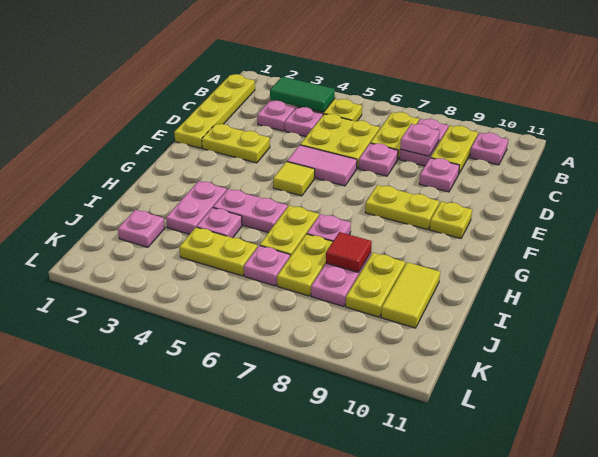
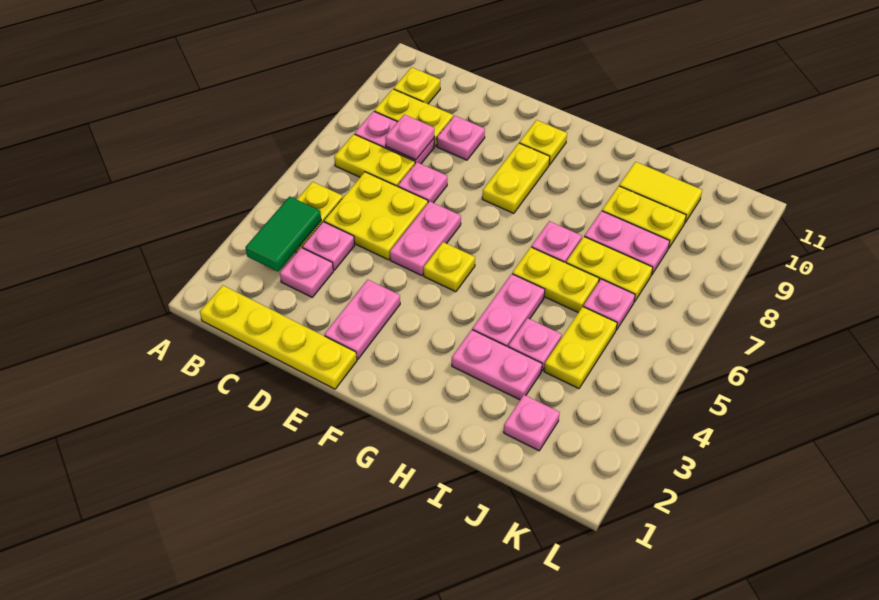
pink plate B10 level 1 -> yellow plate B10 level 1
yellow plate E2:E3 level 1 -> pink plate E2:E3 level 1
pink tile E5:E6 level 1 -> pink plate E5:E6 level 1
yellow tile F5 level 1 -> yellow plate F5 level 1
red tile I8 level 2 -> none

